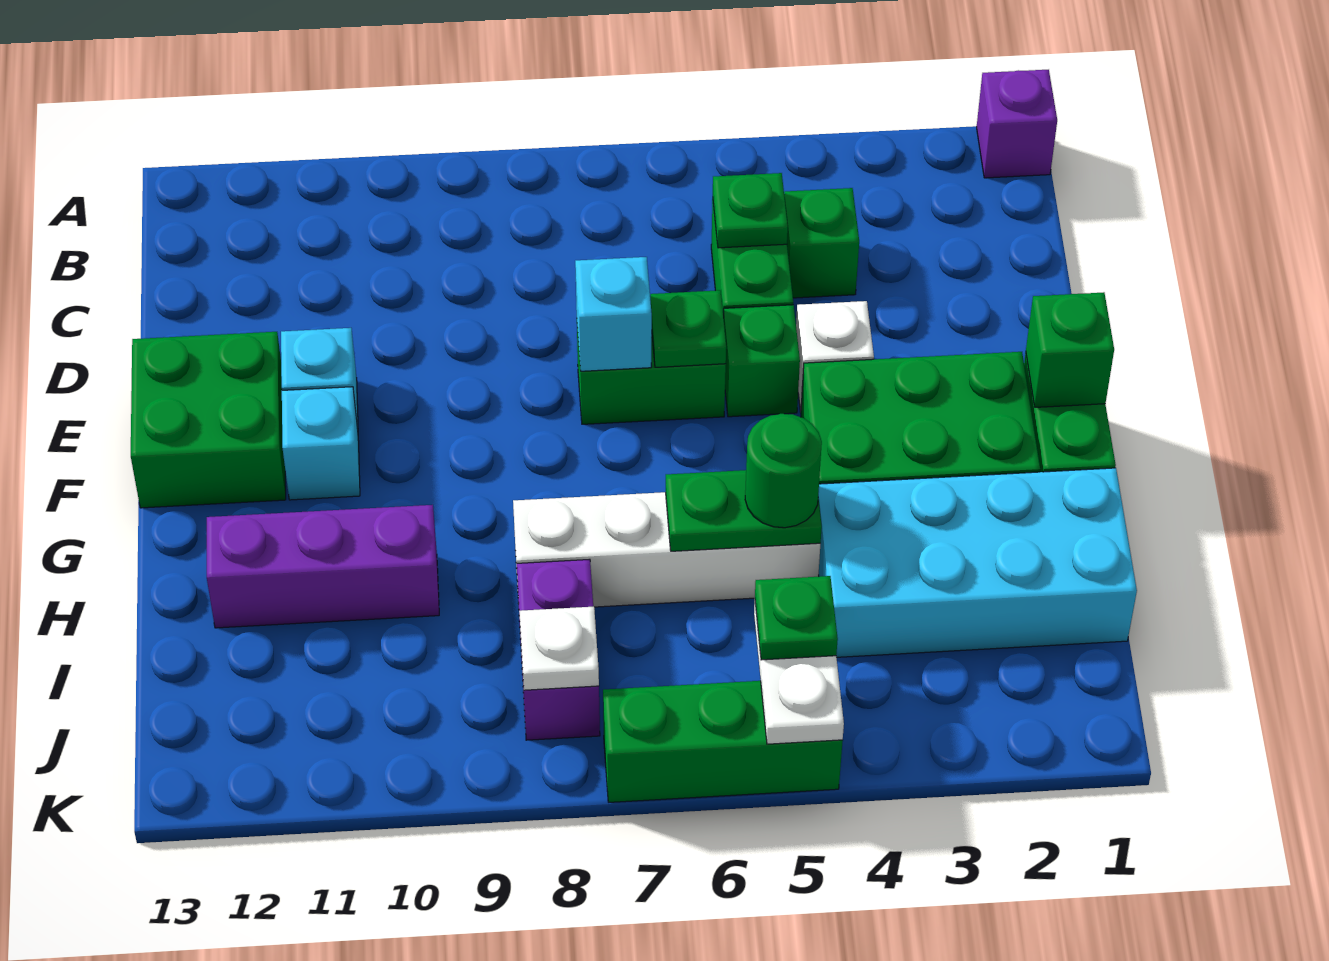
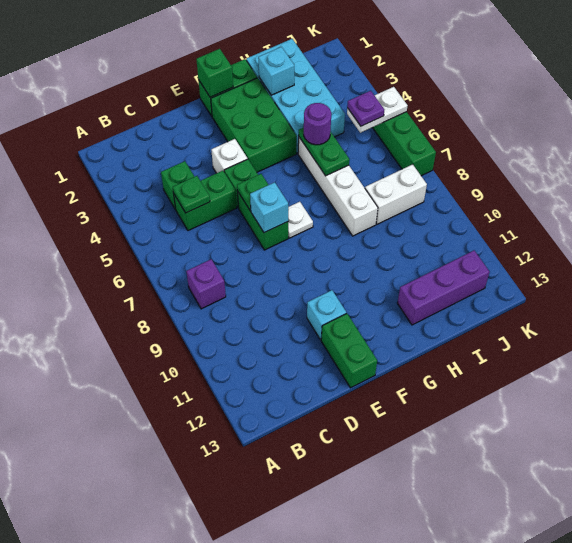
purple brick A1 level 1 -> purple brick B8 level 1
green brick E12:F13 level 1 -> green brick E12:E13 level 1
cyan brick F11 level 1 -> cyan brick H2 level 2
green round brick H5 level 3 -> purple round brick H5 level 3
purple brick H10:H12 level 1 -> purple brick H12:J12 level 1
purple brick I8:J8 level 1 -> white brick I8:J8 level 1
green plate J5 level 3 -> purple plate J5 level 3
white plate J8 level 2 -> white plate F7 level 1

